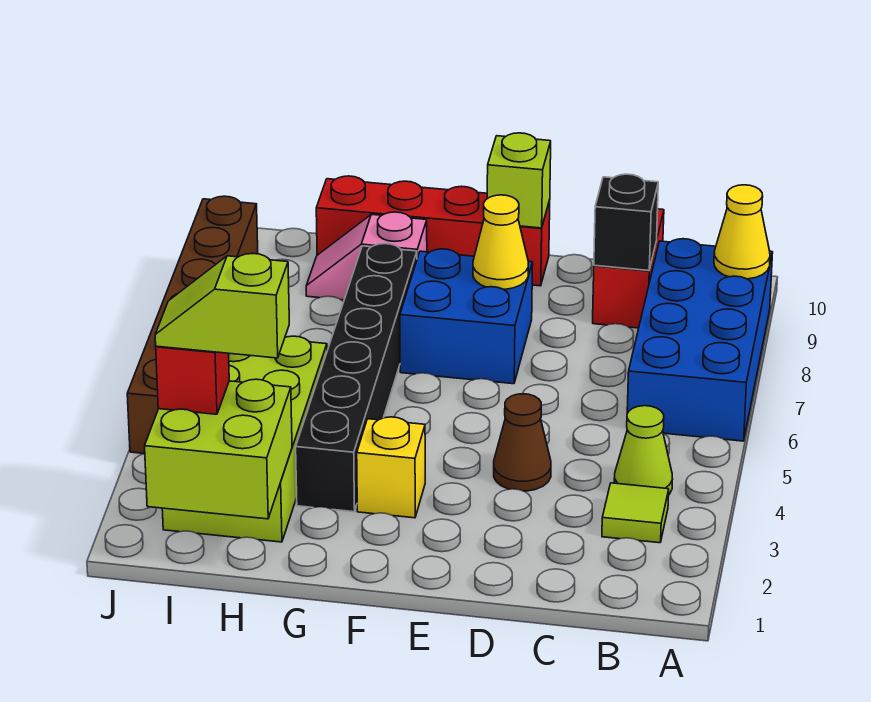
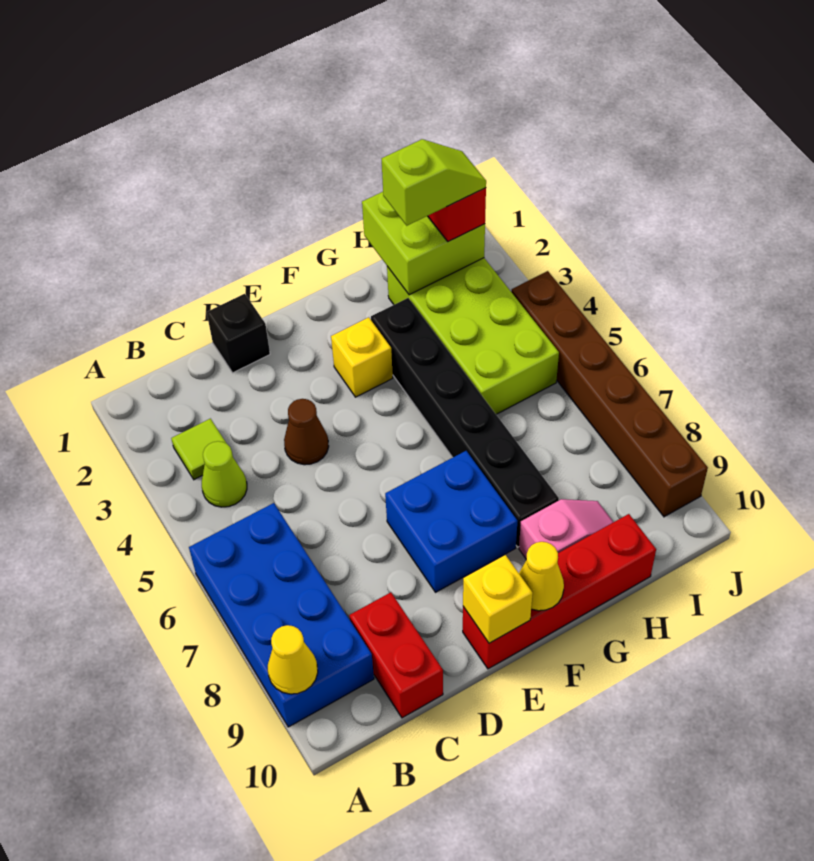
black brick C9 level 2 -> black brick D1 level 1
yellow cone E8 level 2 -> yellow cone F10 level 2
lime brick E10 level 2 -> yellow brick E10 level 2

